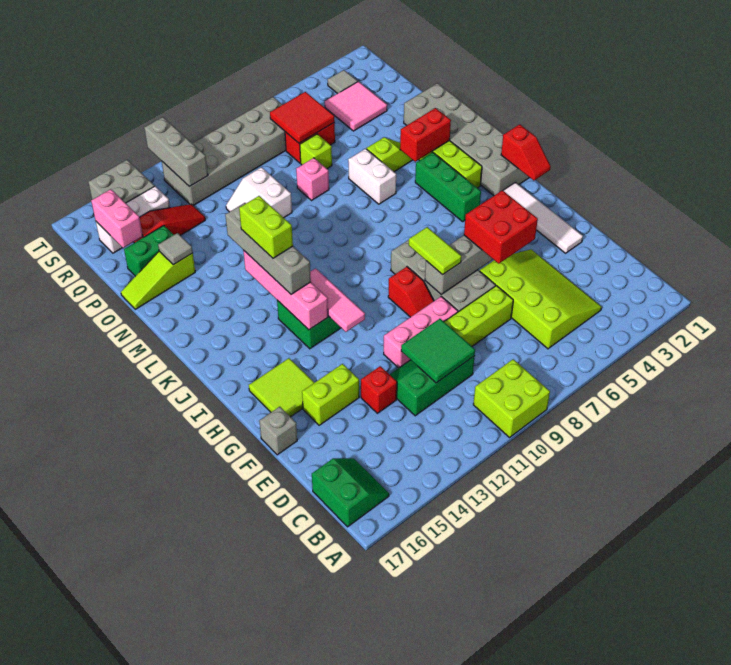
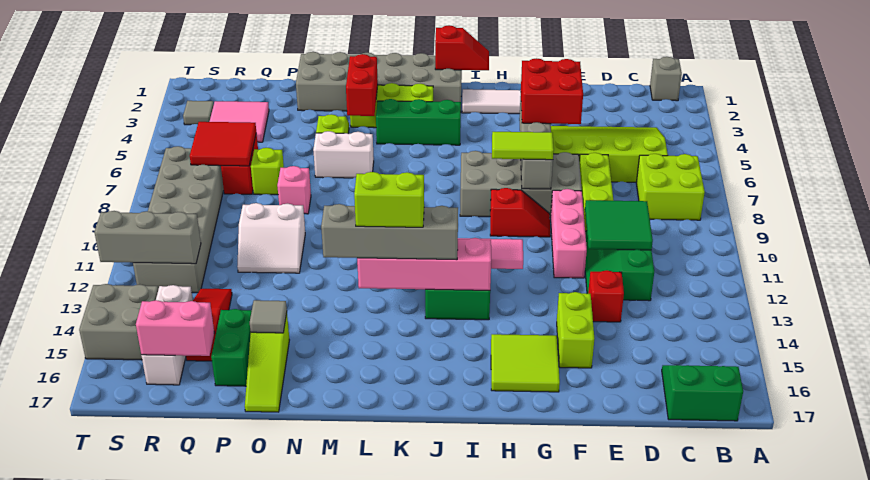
lime brick A9:B10 level 1 -> lime brick B7:C8 level 1
grey brick F17 level 1 -> grey brick B1 level 1

